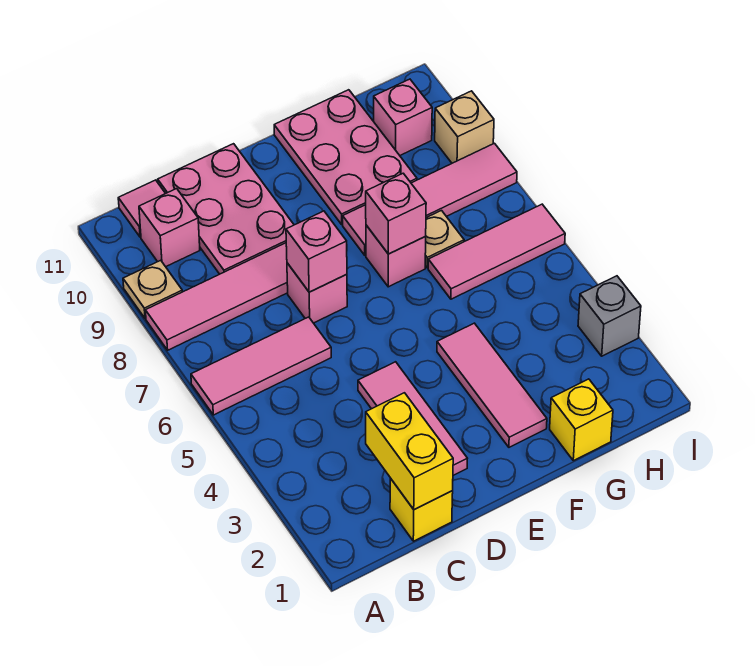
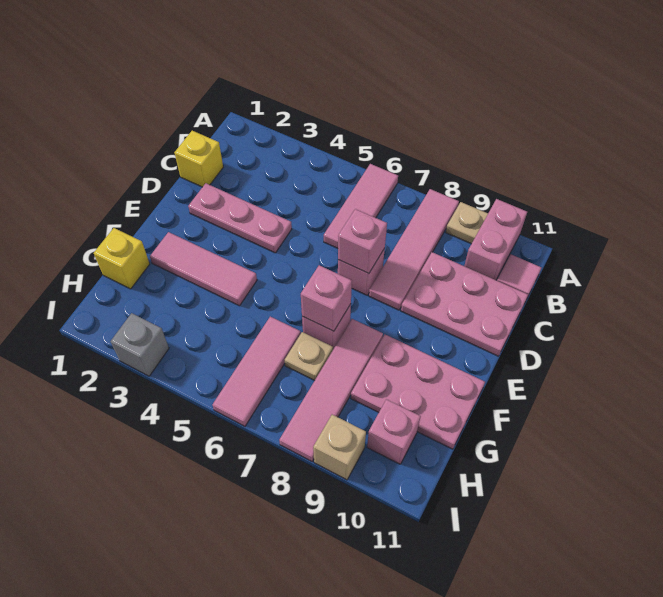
pink brick B10 level 1 -> pink brick A10:B10 level 1
yellow brick C1:C2 level 2 -> none
pink tile D2:D4 level 1 -> pink plate D2:D4 level 1

